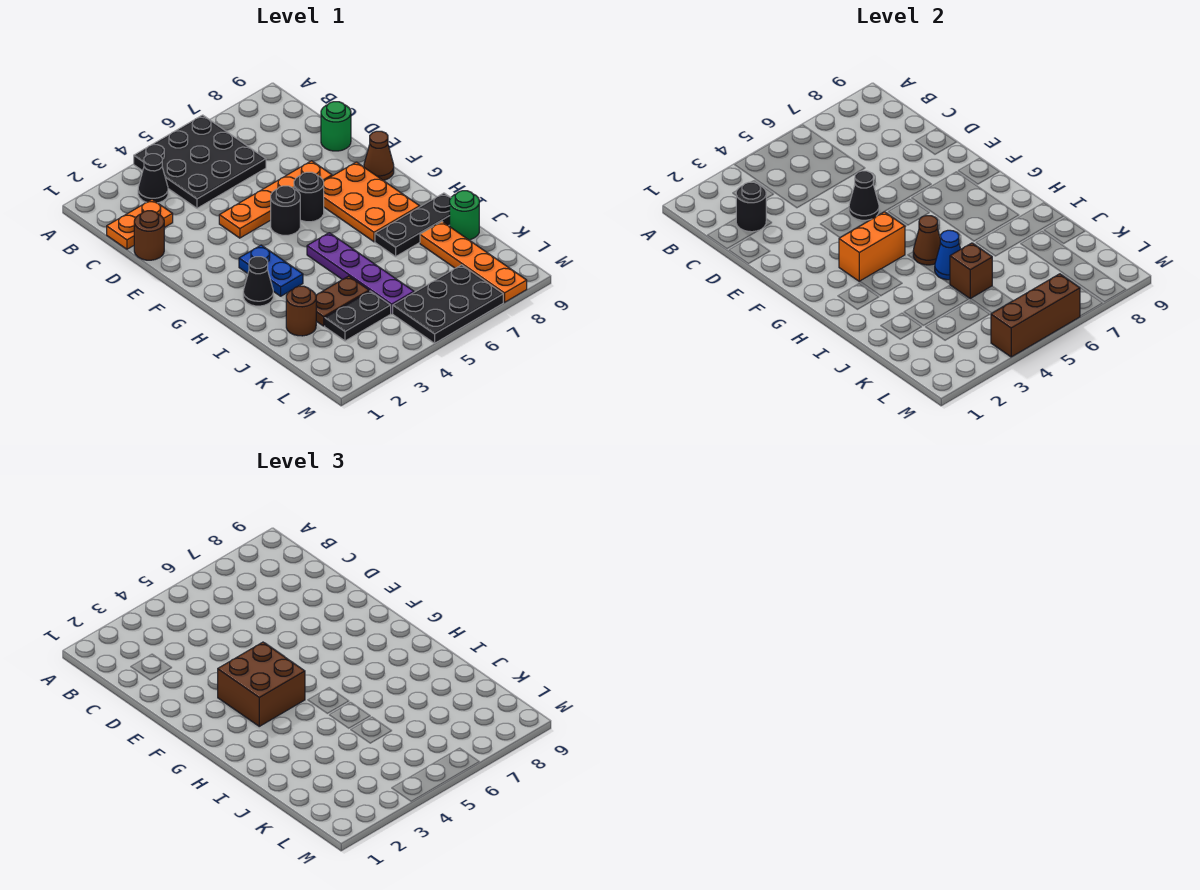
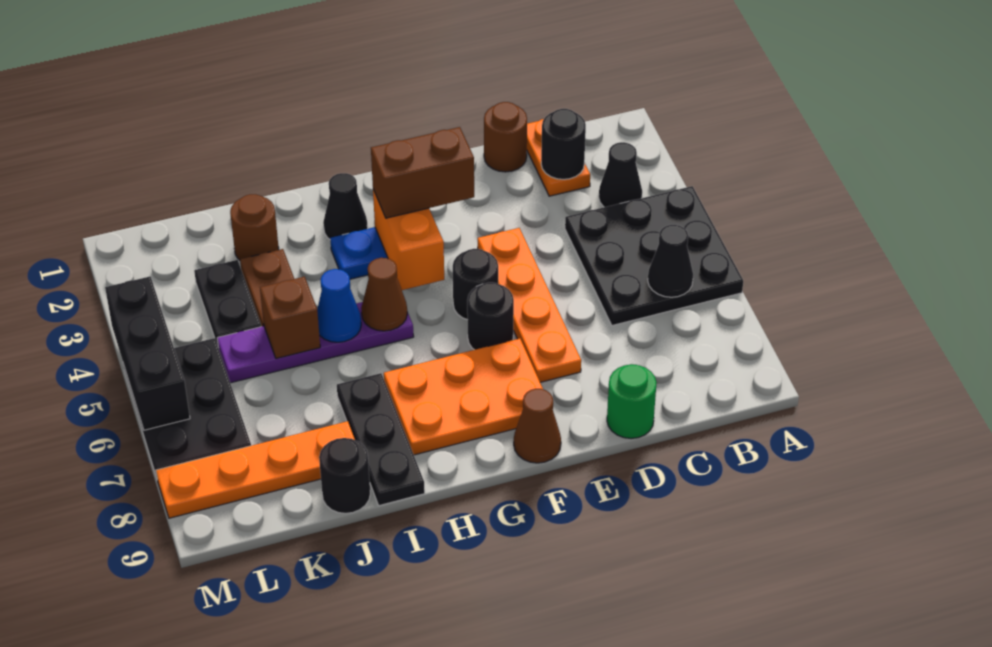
black cone E5 level 2 -> black cone B6 level 2
brown brick F3:G4 level 3 -> brown brick F3:G3 level 3
green round brick J9 level 1 -> black round brick J9 level 1
brown brick M4:M6 level 2 -> black brick M4:M6 level 2

